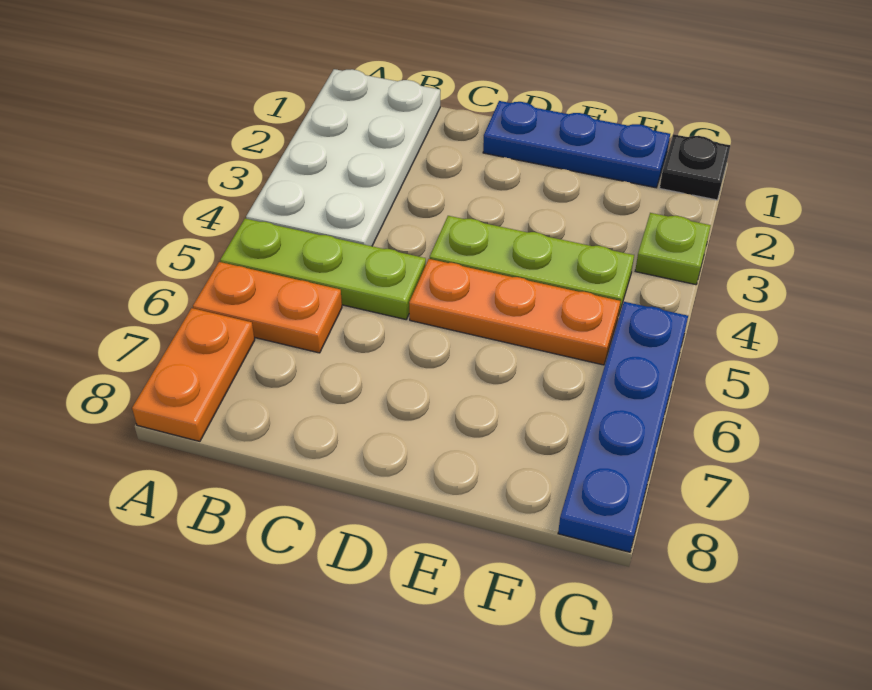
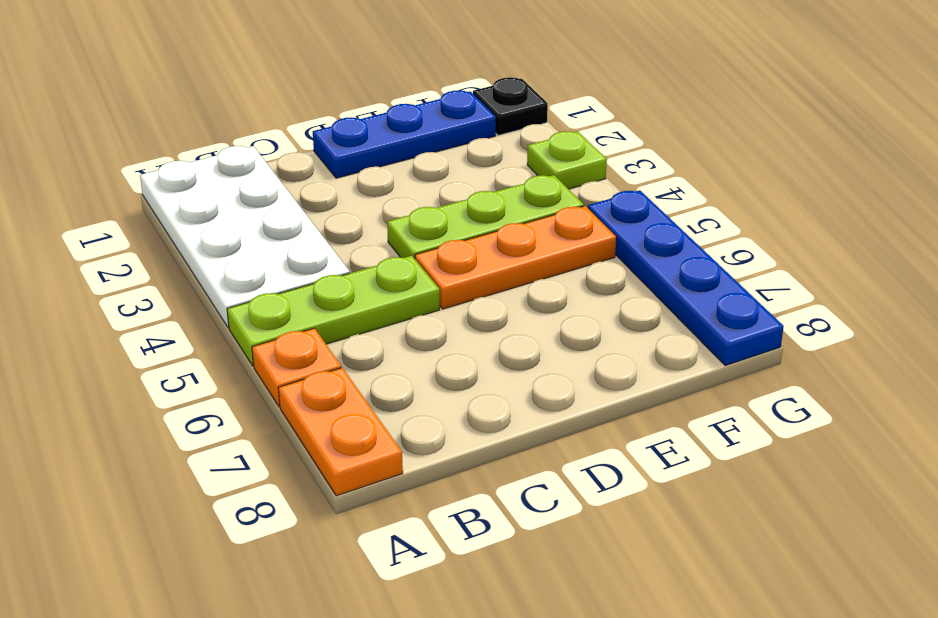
orange plate A6:B6 level 1 -> orange plate A6 level 1

